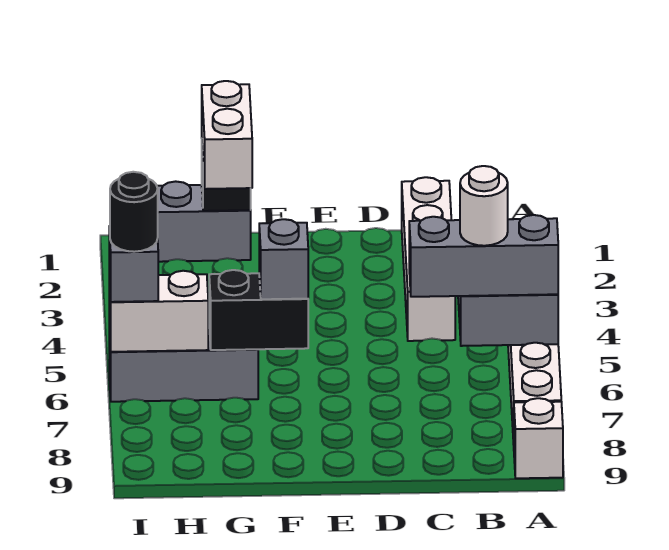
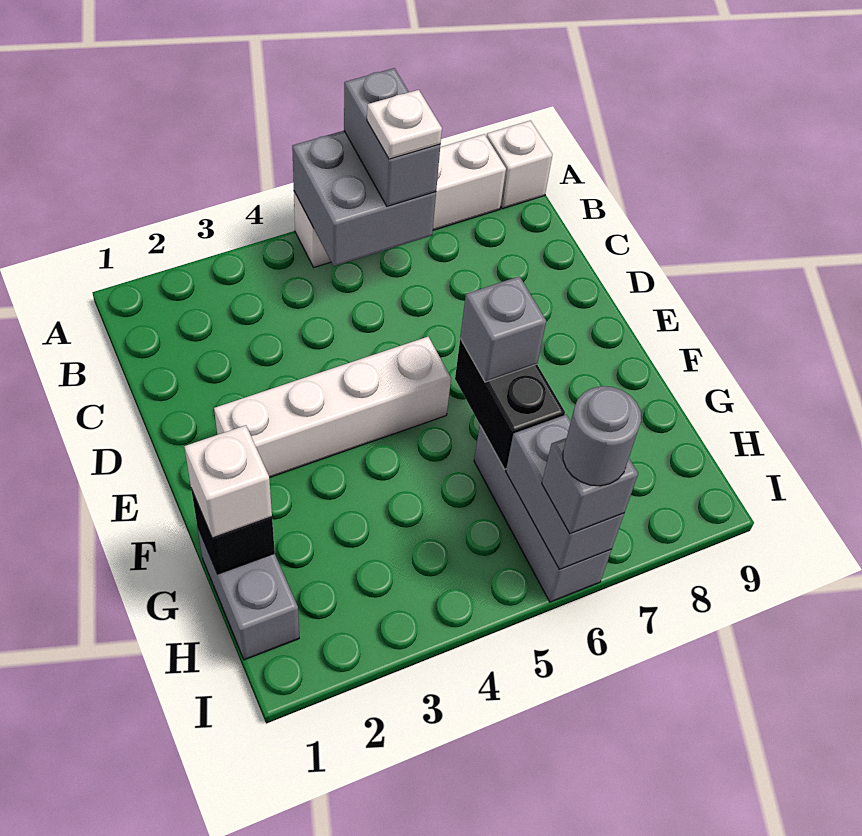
grey brick A6:C6 level 3 -> grey brick A6:B6 level 3
white round brick B6 level 4 -> white plate B6 level 4
white brick C1:C4 level 1 -> white brick E2:E5 level 1
white brick G1:G2 level 3 -> white brick G1 level 3
white brick H6:I6 level 2 -> grey brick H6:I6 level 2
black round brick I6 level 4 -> grey round brick I6 level 4

